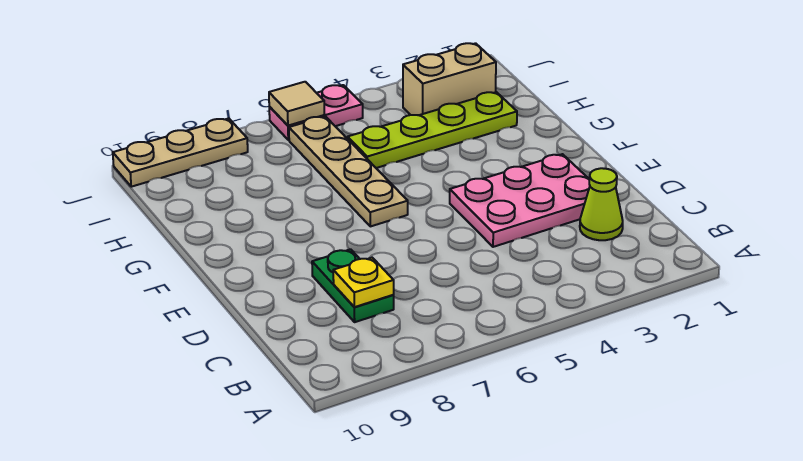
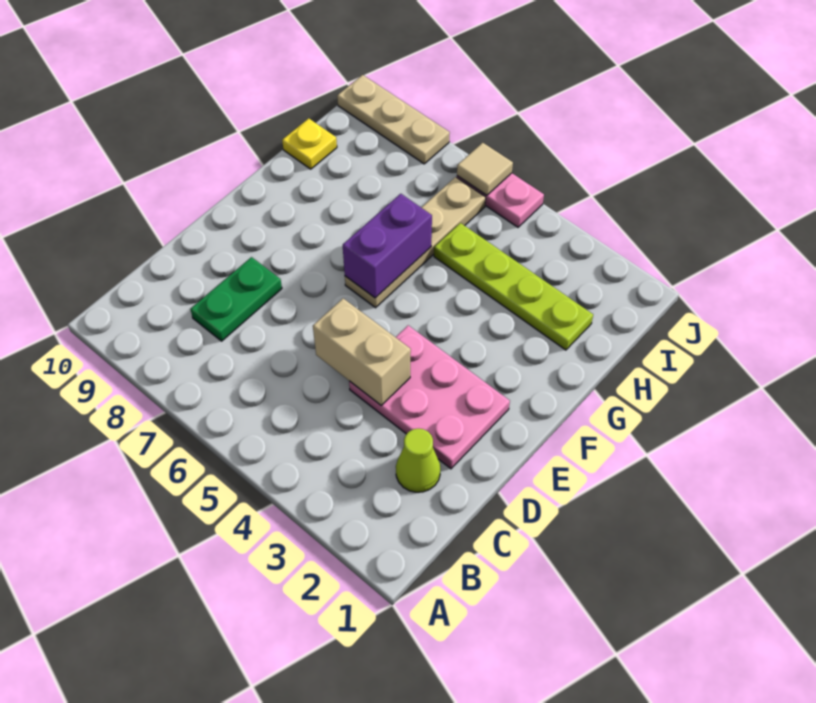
yellow plate C8 level 2 -> yellow plate H10 level 1
none -> purple brick F6:G6 level 2
tan brick I2:I3 level 1 -> tan brick D4:D5 level 2

